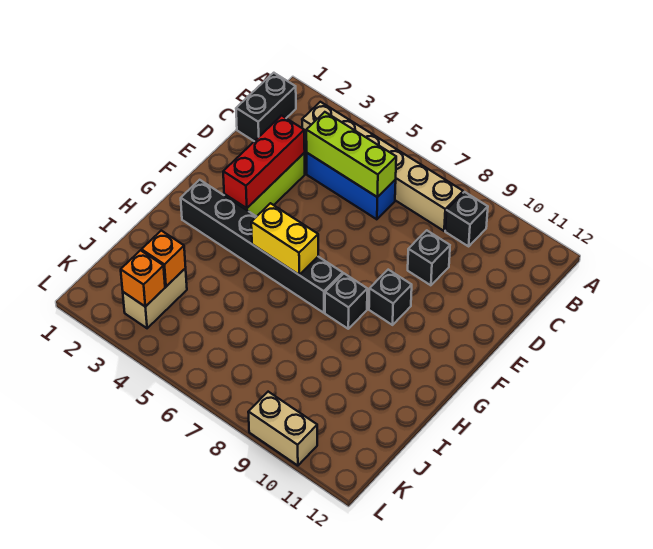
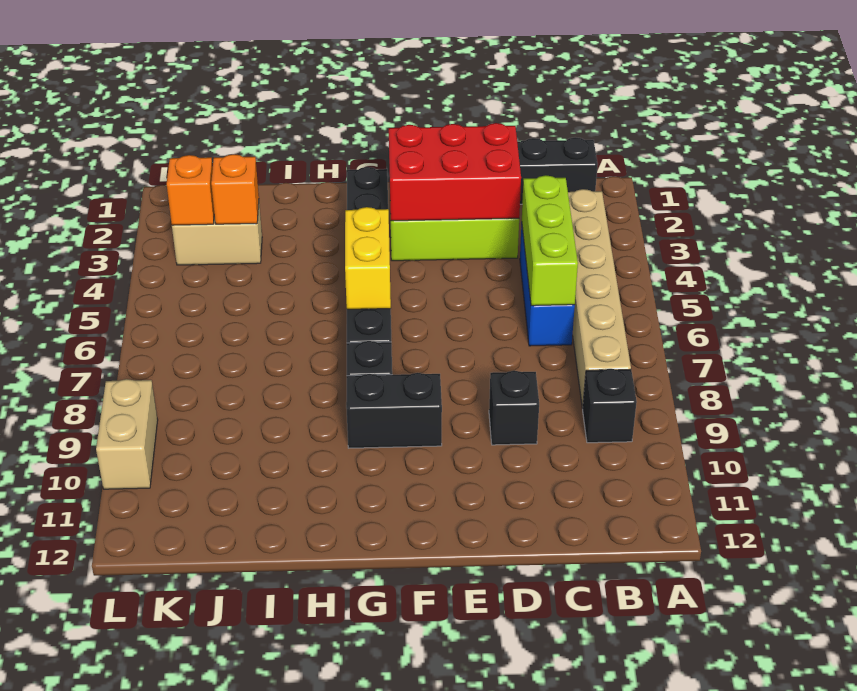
red brick D3:F3 level 2 -> red brick D2:F3 level 2
black brick F9 level 1 -> black brick F9:G9 level 1

